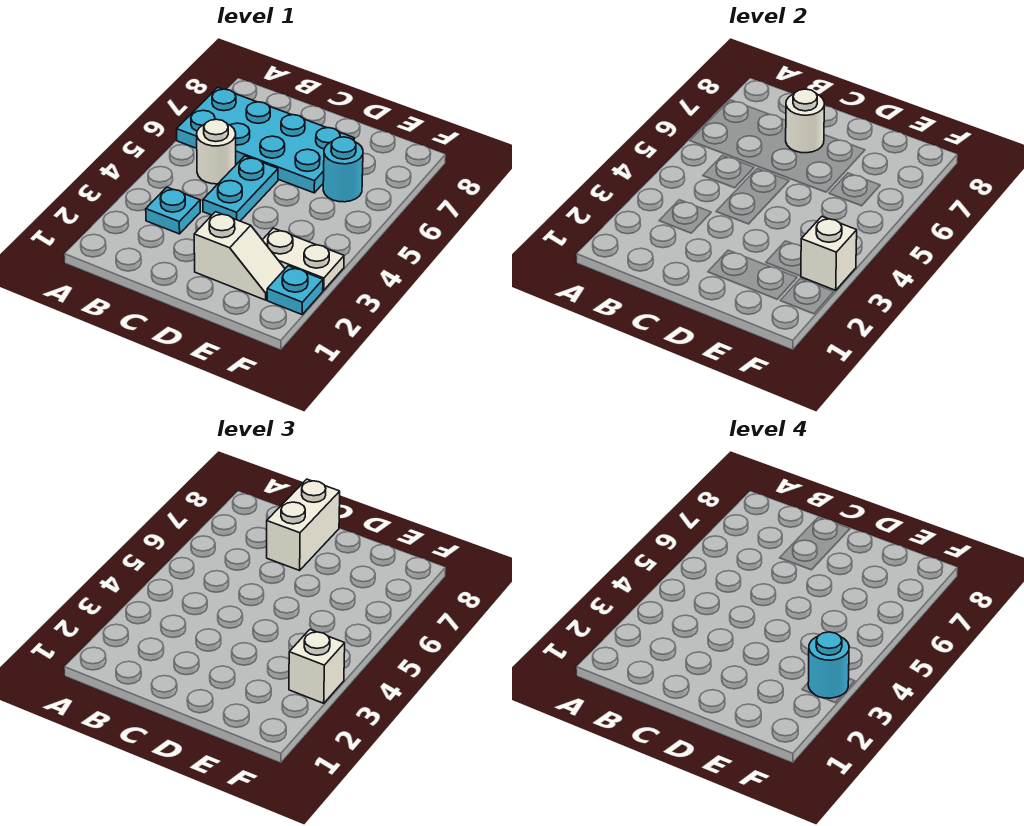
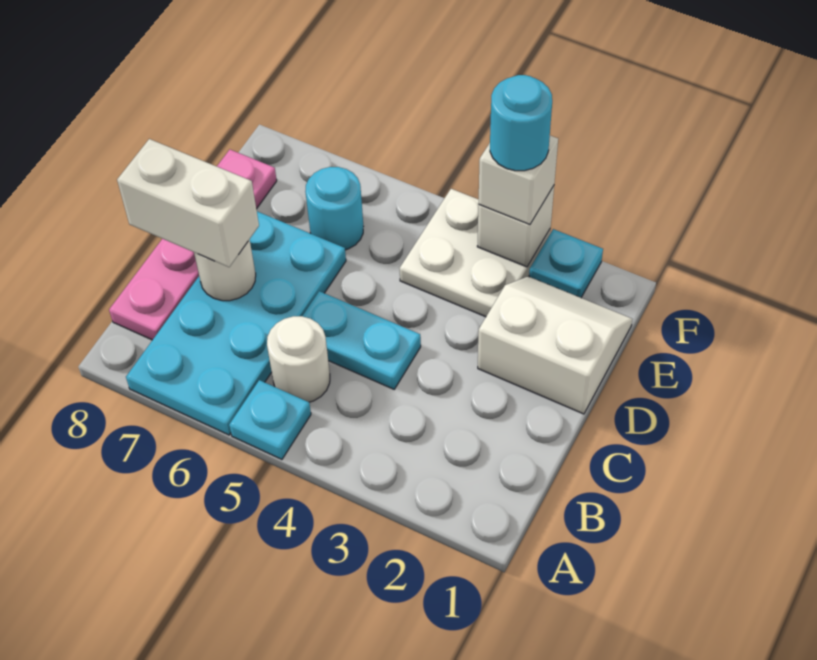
cyan plate B3 level 1 -> cyan plate A5 level 1
none -> pink plate B8:E8 level 1
white slope D2:E2 level 1 top D -> white slope D1:E2 level 1 top D
white plate E3:F3 level 1 -> white plate E3:F4 level 1

